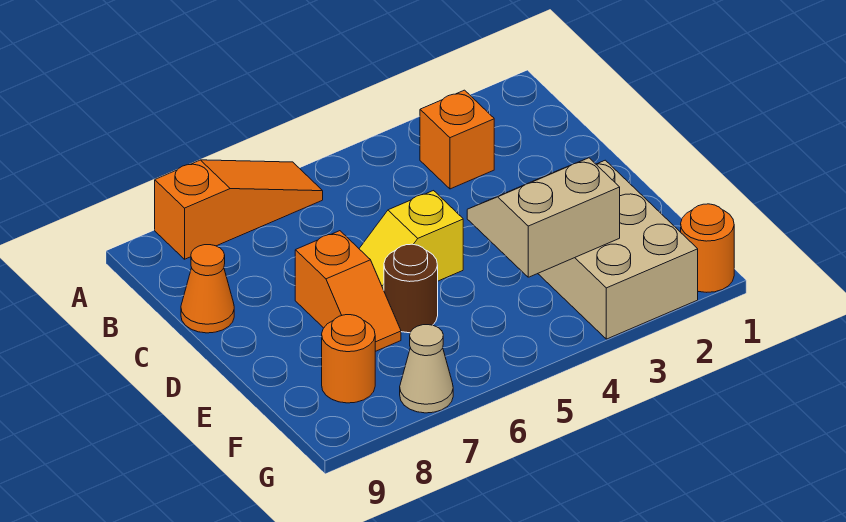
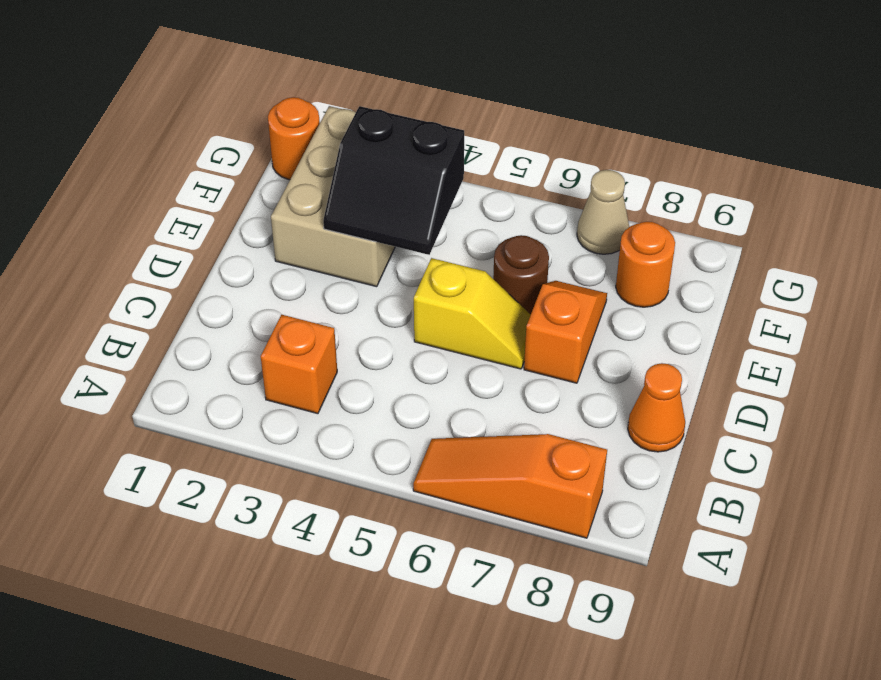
tan slope E3:F4 level 2 top F -> black slope E3:F4 level 2 top F

